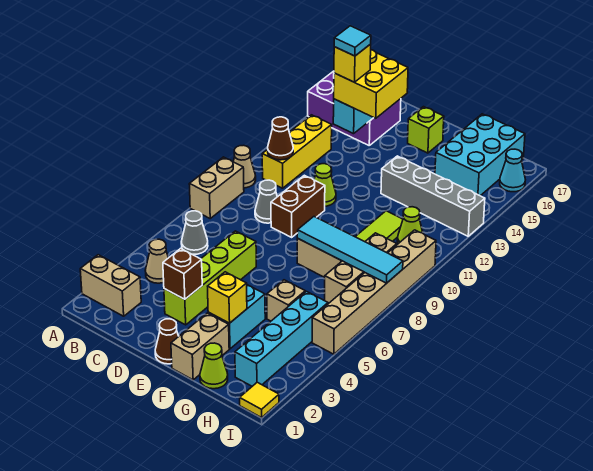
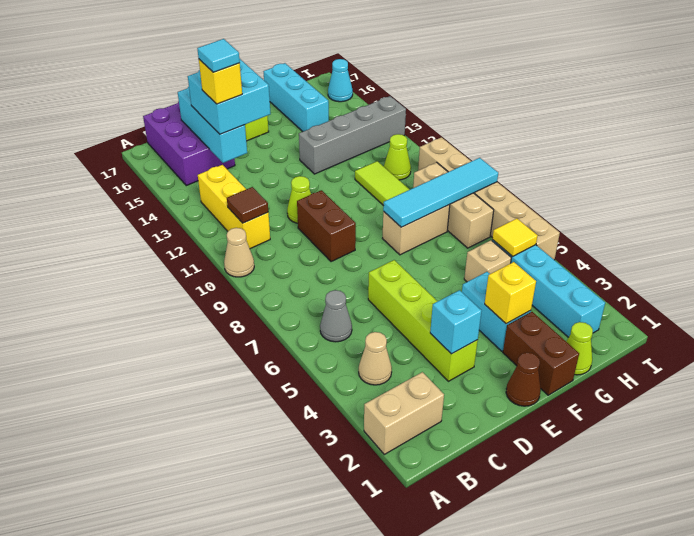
tan brick A8:A9 level 1 -> none
purple brick A15:C16 level 1 -> purple brick B15:C17 level 1
brown cone B11 level 2 -> brown tile B11 level 2
grey cone C9 level 1 -> none
yellow brick C14:D15 level 3 -> cyan brick C14:D15 level 3
brown brick D3 level 2 -> cyan brick D3 level 2
tan brick F1:F2 level 1 -> brown brick F1:F2 level 1
cyan brick G15:H17 level 1 -> cyan brick G15:G17 level 1
yellow tile I1 level 1 -> yellow tile H5 level 2

